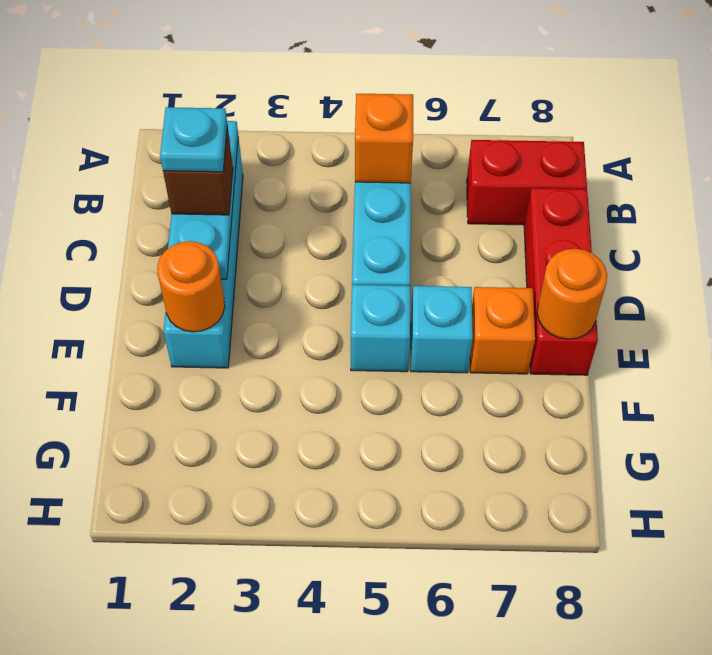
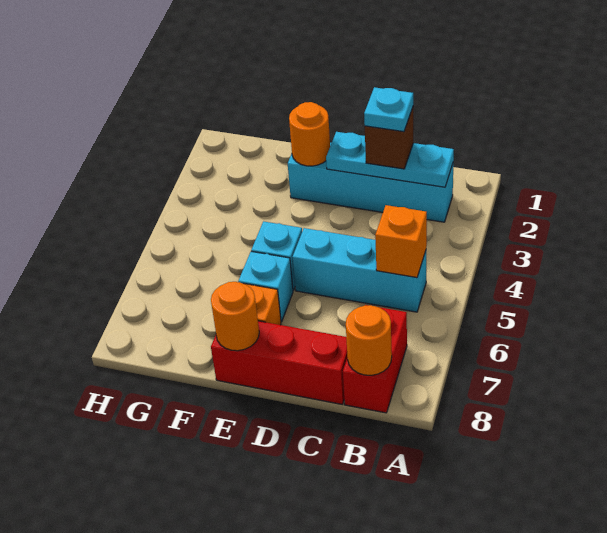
none -> orange round brick B8 level 2

